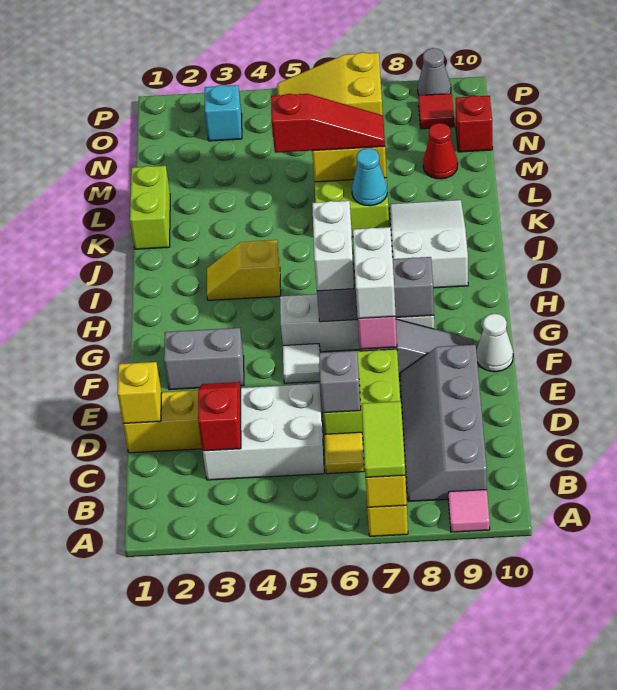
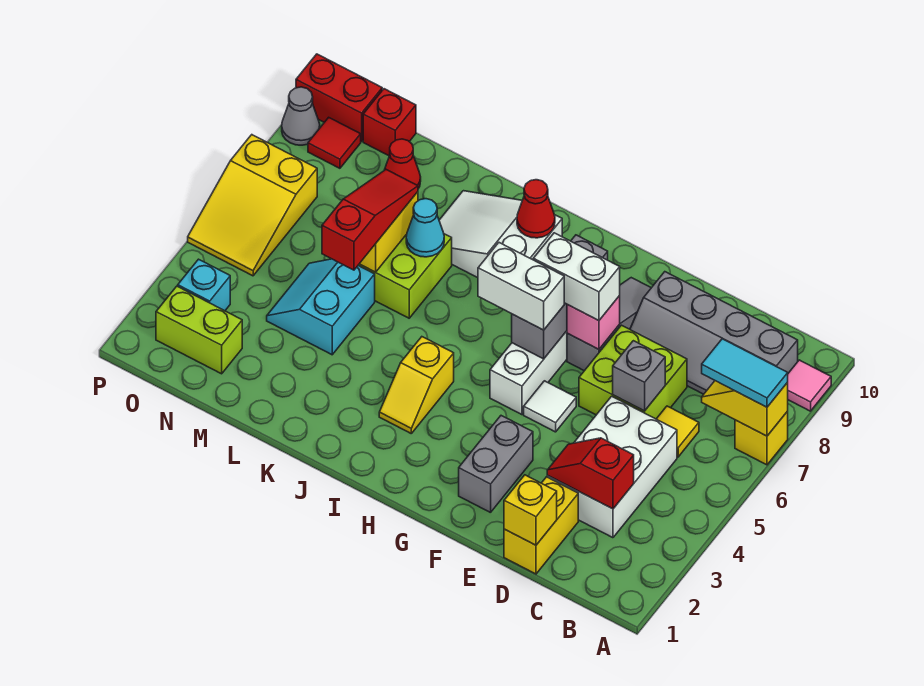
lime tile A7:B7 level 3 -> cyan tile A7:B7 level 3
white cone F10 level 1 -> none
none -> red cone I9 level 2
lime brick K1:L1 level 1 -> lime brick N2:O2 level 1
none -> cyan slope L4:M5 level 1 top L
none -> red brick O10:P10 level 1

